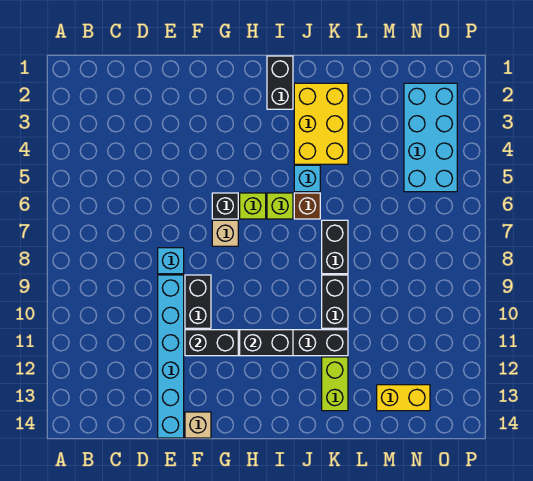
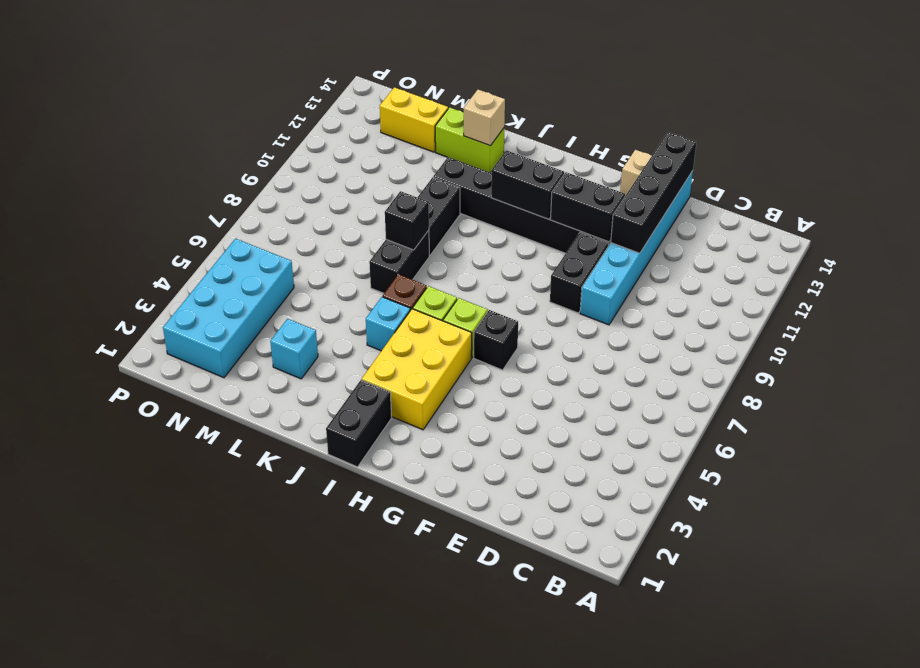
cyan brick E8 level 1 -> cyan brick L3 level 1
none -> black brick E11:E14 level 2
tan brick G7 level 1 -> tan brick K13 level 2
yellow brick J2:K4 level 1 -> yellow brick H3:I5 level 1
none -> black brick K8 level 2
lime brick K12:K13 level 1 -> lime brick K13:L13 level 1

